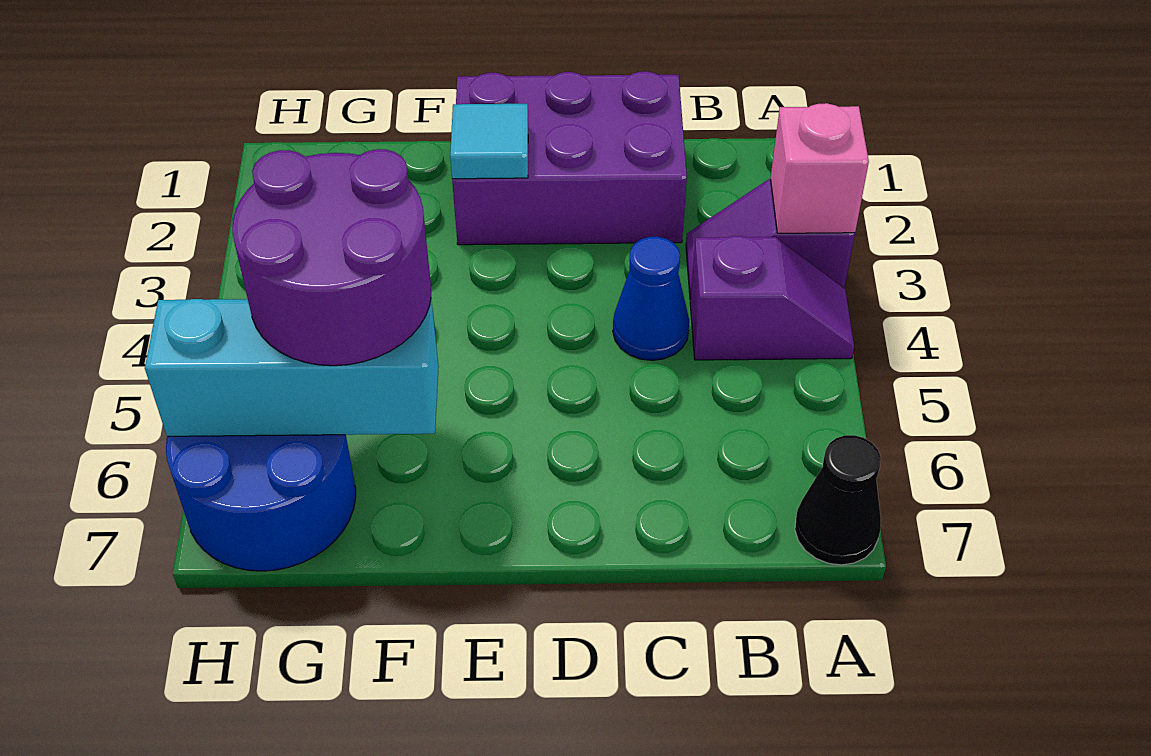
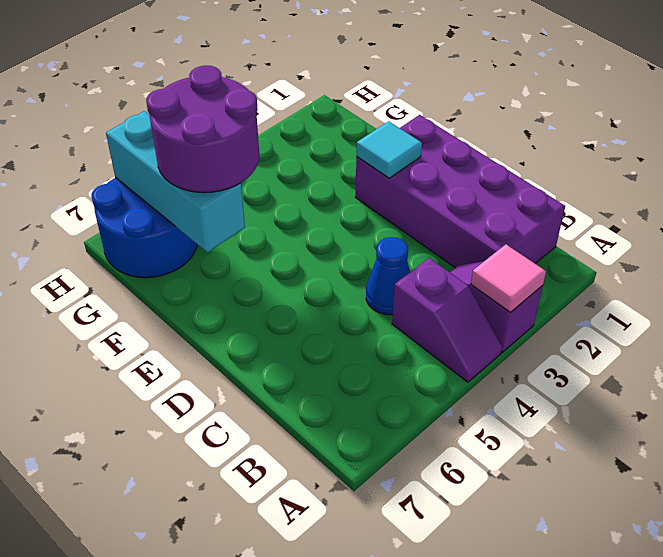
pink brick A3 level 2 -> pink tile A3 level 2
black cone A7 level 1 -> none
purple brick C1:E2 level 1 -> purple brick B1:E2 level 1

